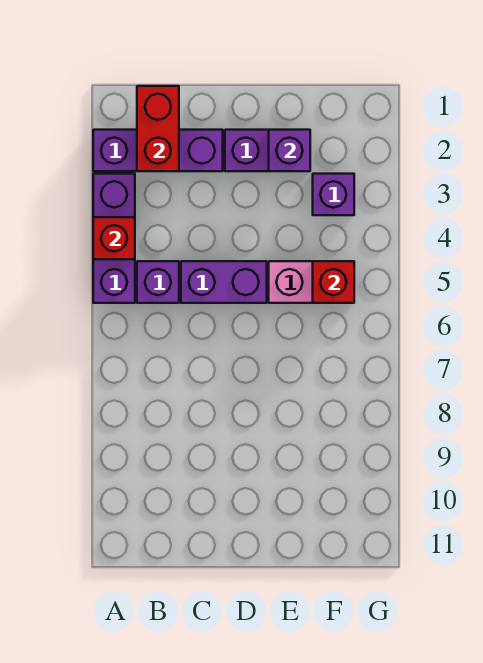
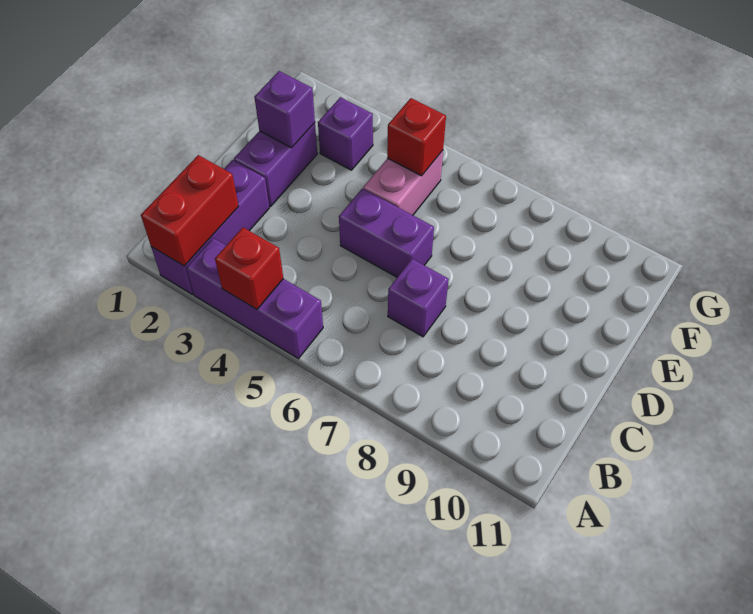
red brick B1:B2 level 2 -> red brick A2:B2 level 2
purple brick B5 level 1 -> purple brick C7 level 1
purple brick C5:D5 level 1 -> purple brick D5:D6 level 1

